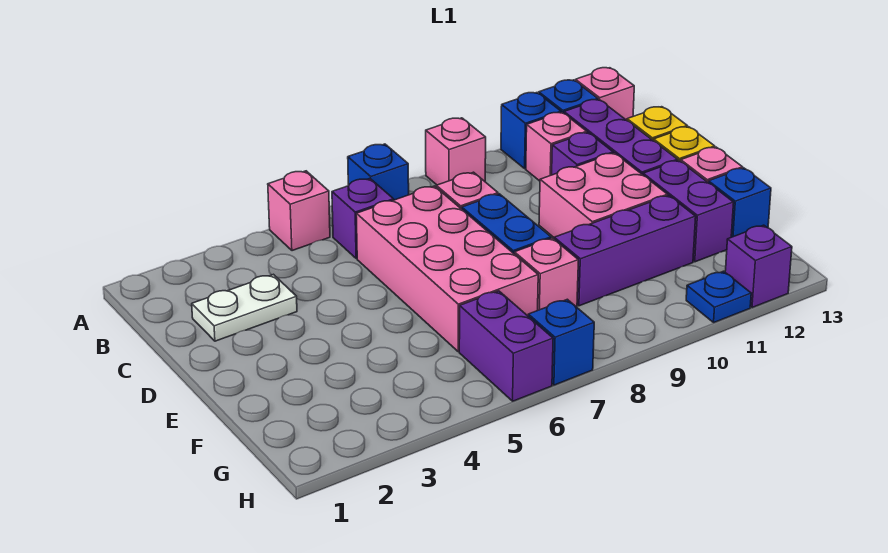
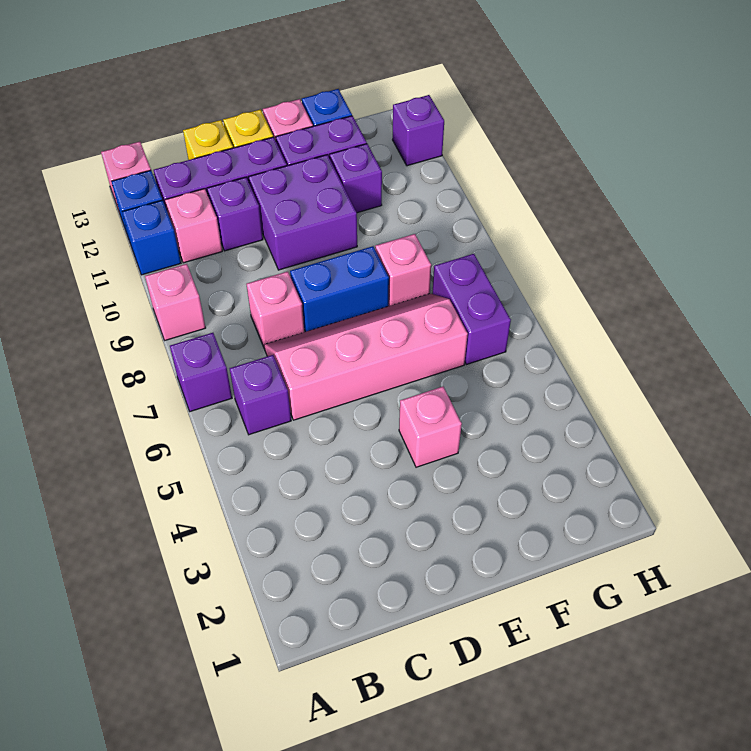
pink brick A5 level 1 -> pink brick E4 level 1
blue brick A7 level 1 -> purple brick A7 level 1
white plate C2:C3 level 1 -> none
pink brick C6:F7 level 1 -> pink slope C6:F7 level 1 top 6
pink brick D10:E11 level 1 -> purple brick D10:E11 level 1
purple brick F9:F11 level 1 -> purple brick F11 level 1
purple brick G6:H6 level 1 -> purple brick G6:G7 level 1
blue brick H7 level 1 -> none
blue plate H11 level 1 -> none

